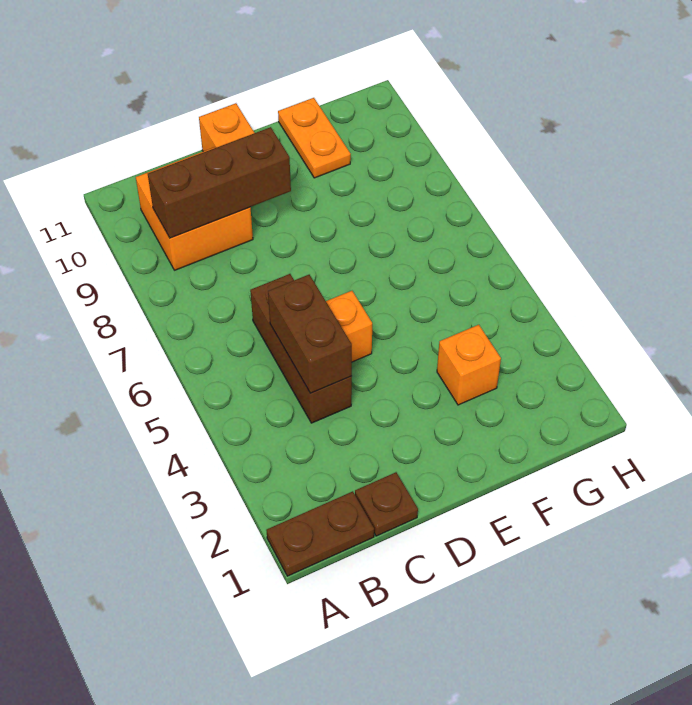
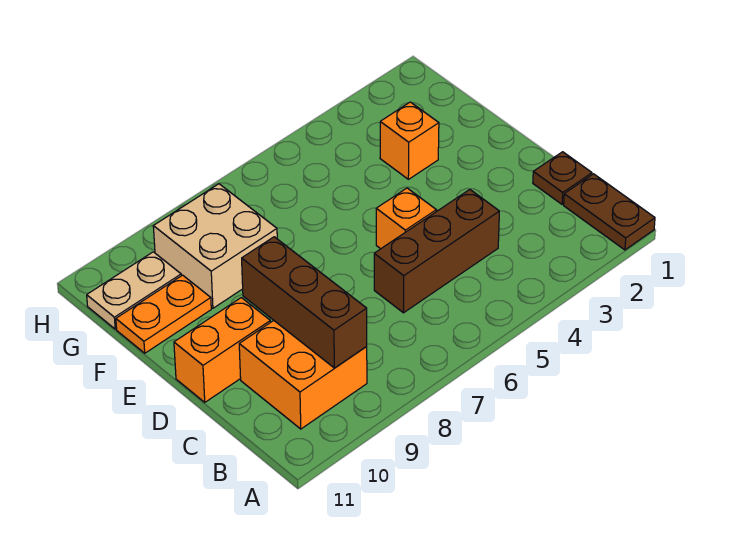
brown brick C4:C5 level 2 -> none
none -> tan brick F8:G9 level 1
none -> tan plate G10:G11 level 1

